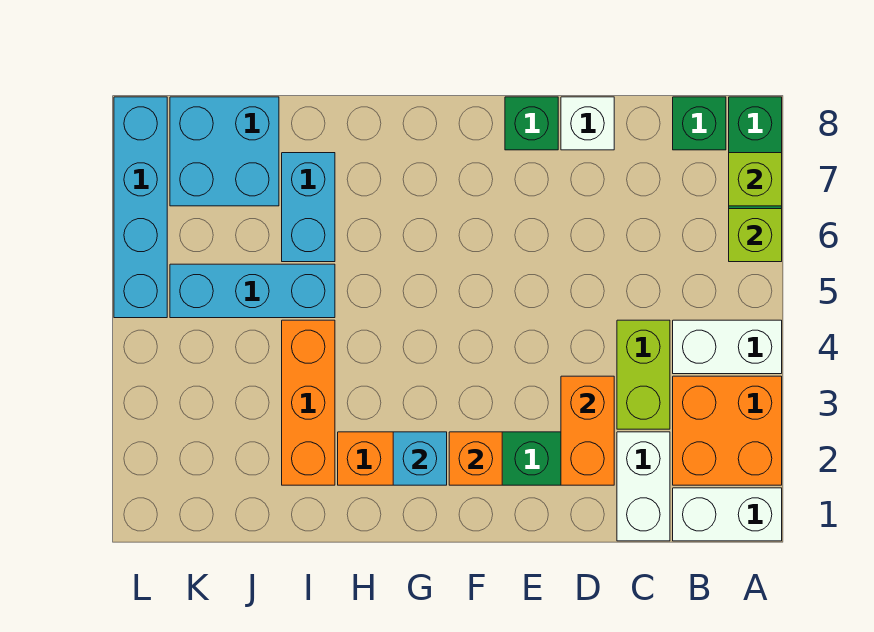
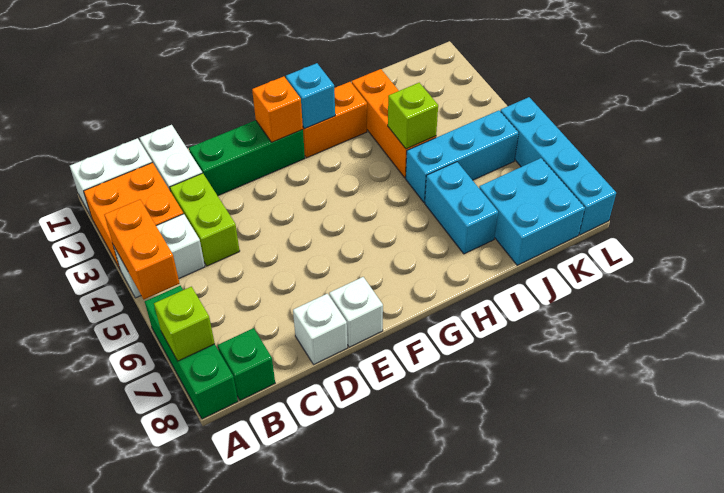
lime brick A6 level 2 -> lime brick I4 level 2
orange brick D2:D3 level 2 -> orange brick A4:A5 level 2
green brick E8 level 1 -> white brick E8 level 1

